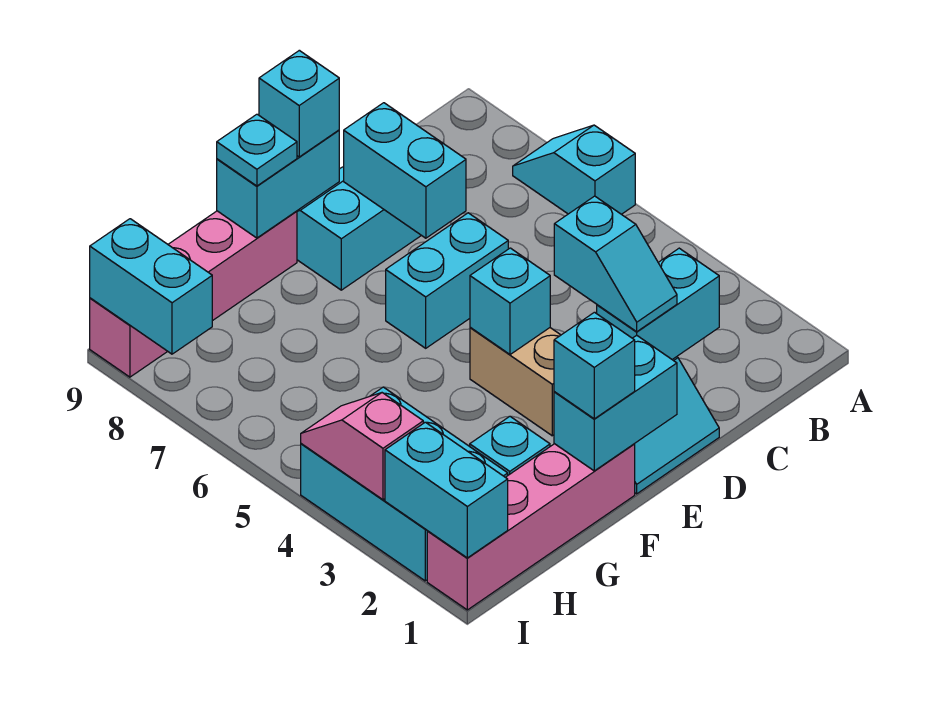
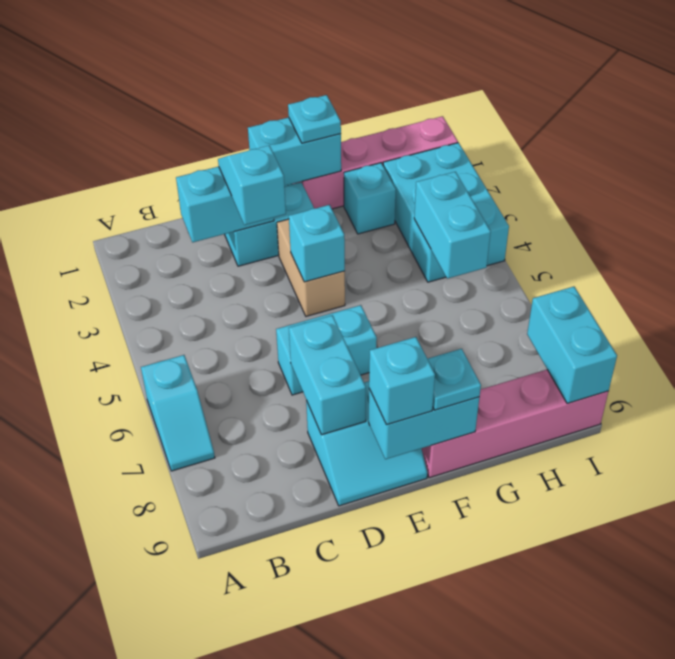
cyan brick F1 level 3 -> cyan plate F1 level 3
cyan brick I1:I2 level 2 -> cyan brick H4:H5 level 2
pink slope I3:I4 level 2 top 3 -> none

